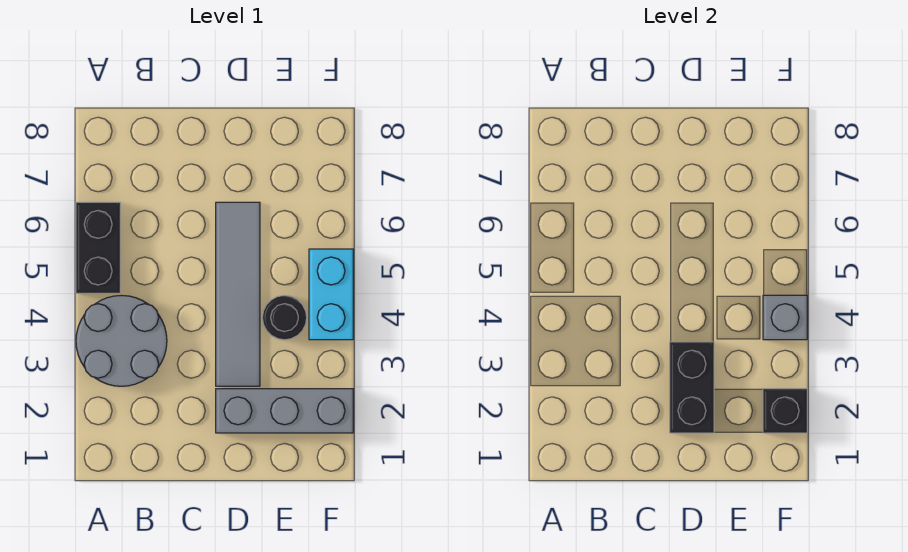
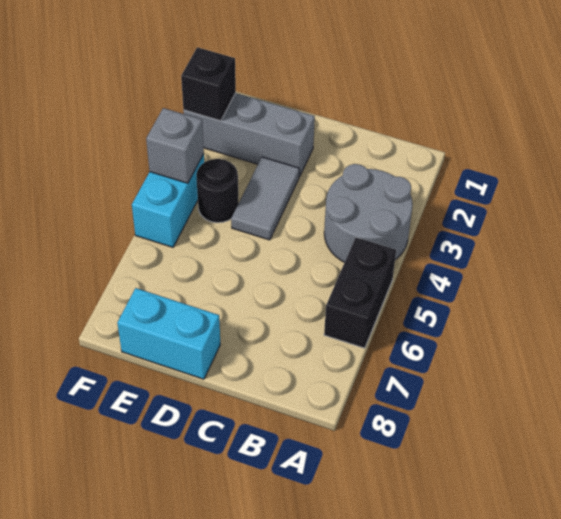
black brick D2:D3 level 2 -> none
grey tile D3:D6 level 1 -> grey tile D3:D4 level 1
none -> cyan brick D8:E8 level 1

